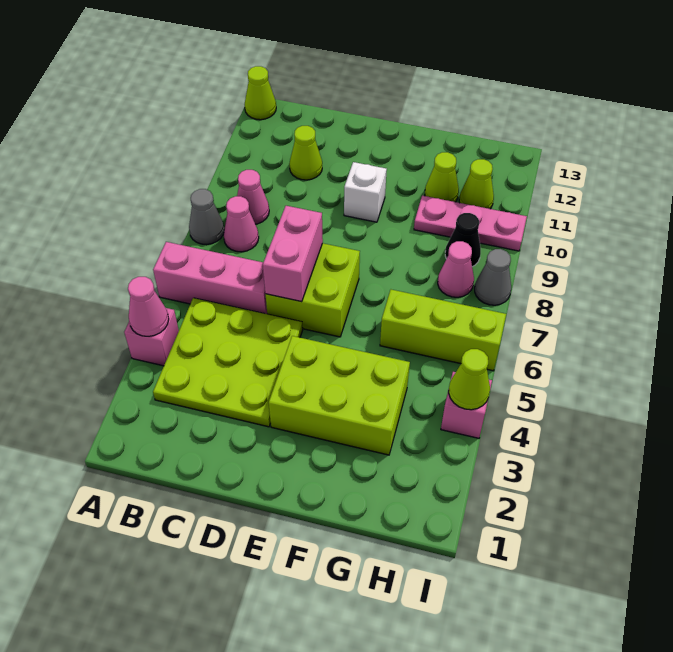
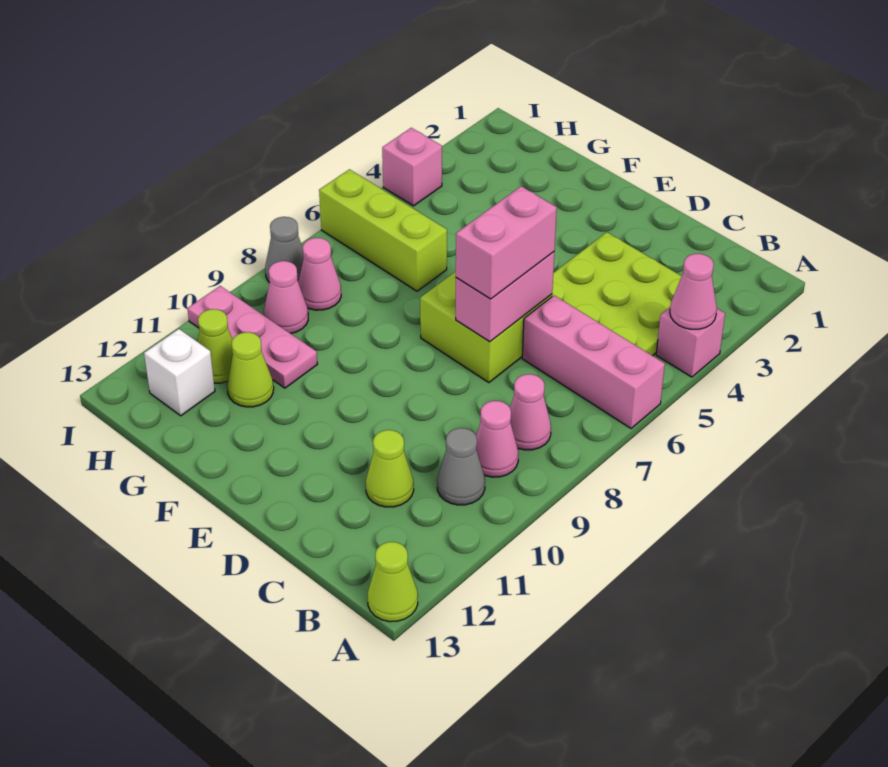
grey cone A8 level 1 -> grey cone B10 level 1
none -> pink brick D6:D7 level 3
lime brick E3:G4 level 1 -> none
white brick E10 level 1 -> white brick H12 level 1
black cone H9 level 1 -> pink cone H9 level 1
lime cone I4 level 2 -> none

